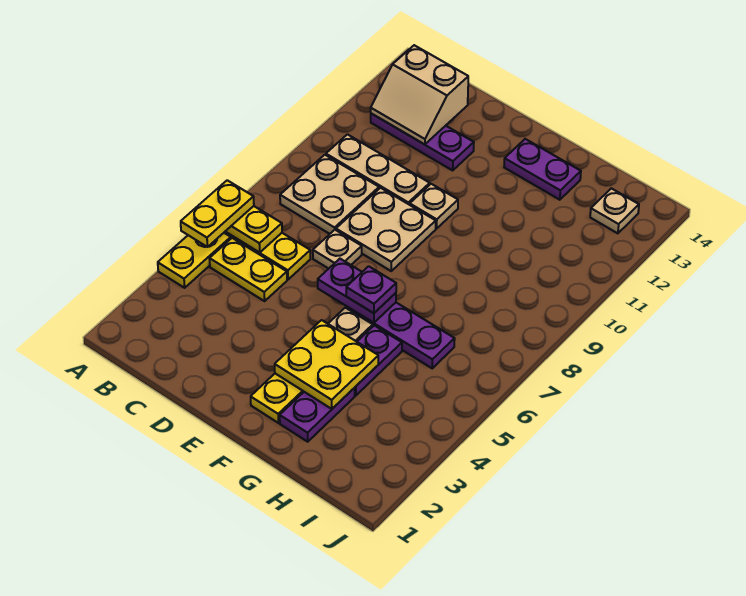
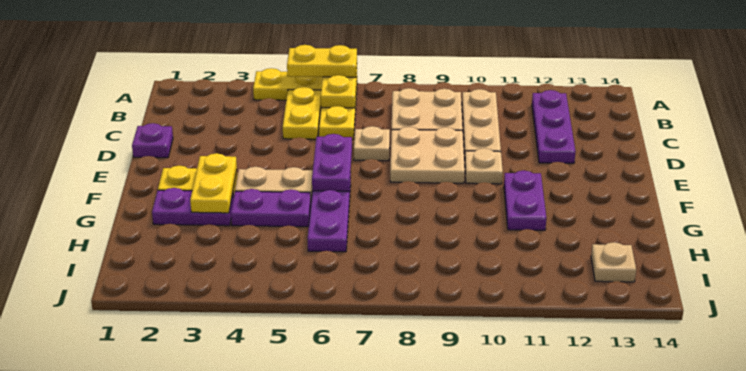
tan slope B12:C13 level 2 top 13 -> none
yellow plate F3:G4 level 2 -> yellow plate F3:G3 level 2
purple plate F6 level 3 -> purple plate D1 level 1
purple plate F13:G13 level 1 -> purple plate F11:G11 level 1

